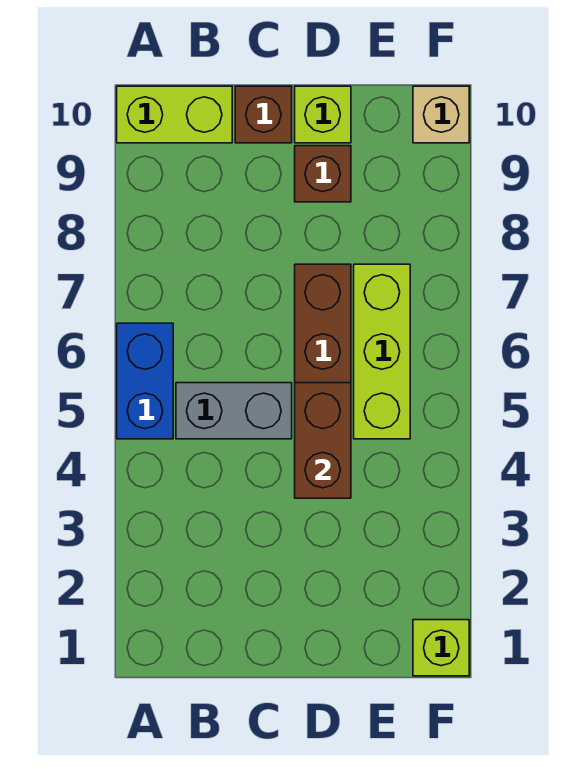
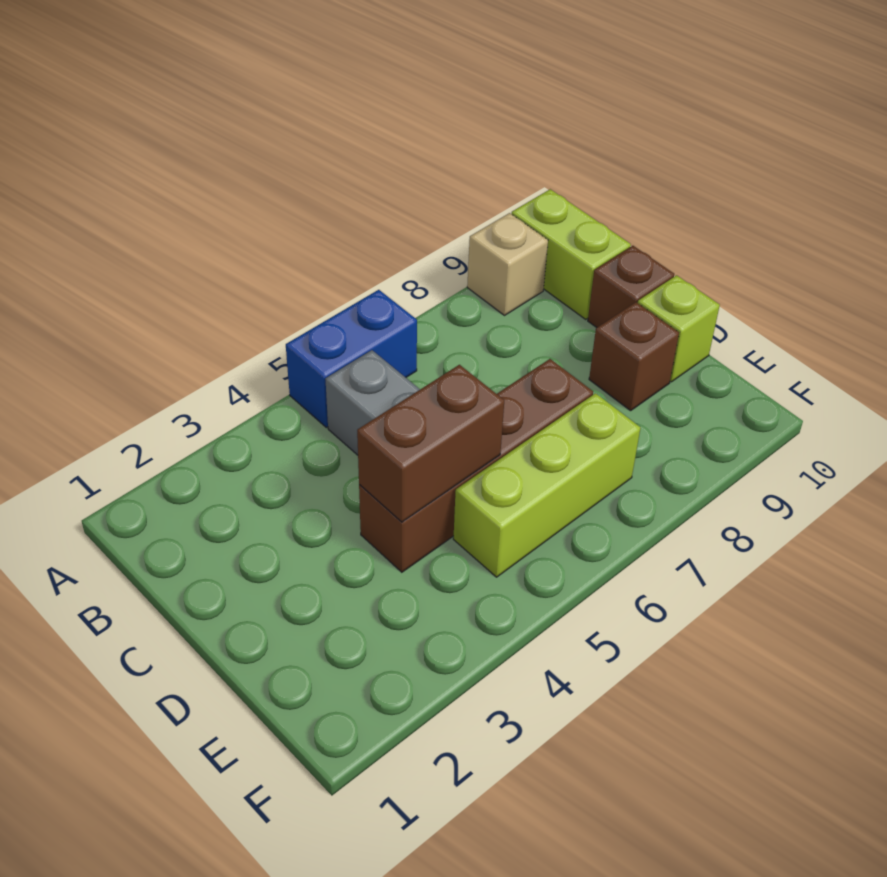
lime brick F1 level 1 -> none
tan brick F10 level 1 -> tan brick A9 level 1

